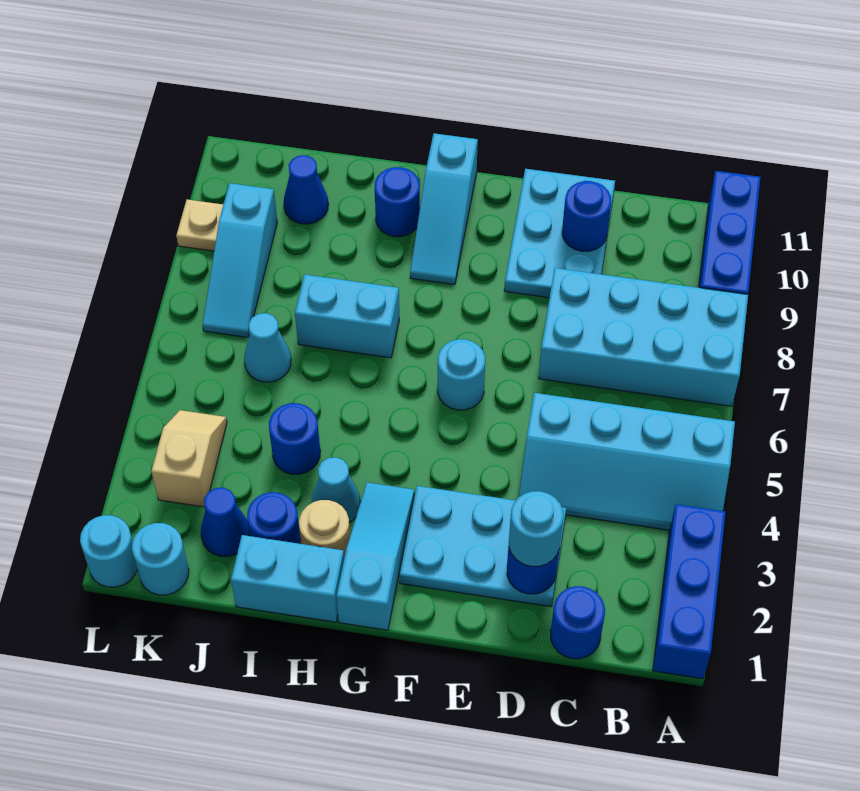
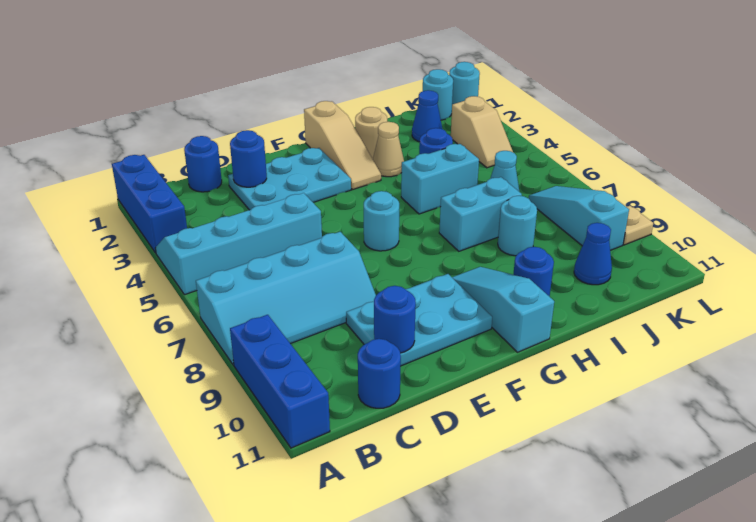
cyan brick A7:D8 level 1 -> cyan slope A7:D8 level 1 top 7
cyan round brick D2 level 3 -> cyan round brick I8 level 1
cyan plate D9:E11 level 1 -> cyan plate D9:F10 level 1
cyan slope G1:G3 level 1 top 1 -> tan slope G1:G3 level 1 top 1
cyan brick H1:I1 level 1 -> cyan brick H5:I5 level 1
cyan cone H3 level 1 -> tan cone H3 level 1
blue round brick I2 level 1 -> blue round brick C11 level 1

